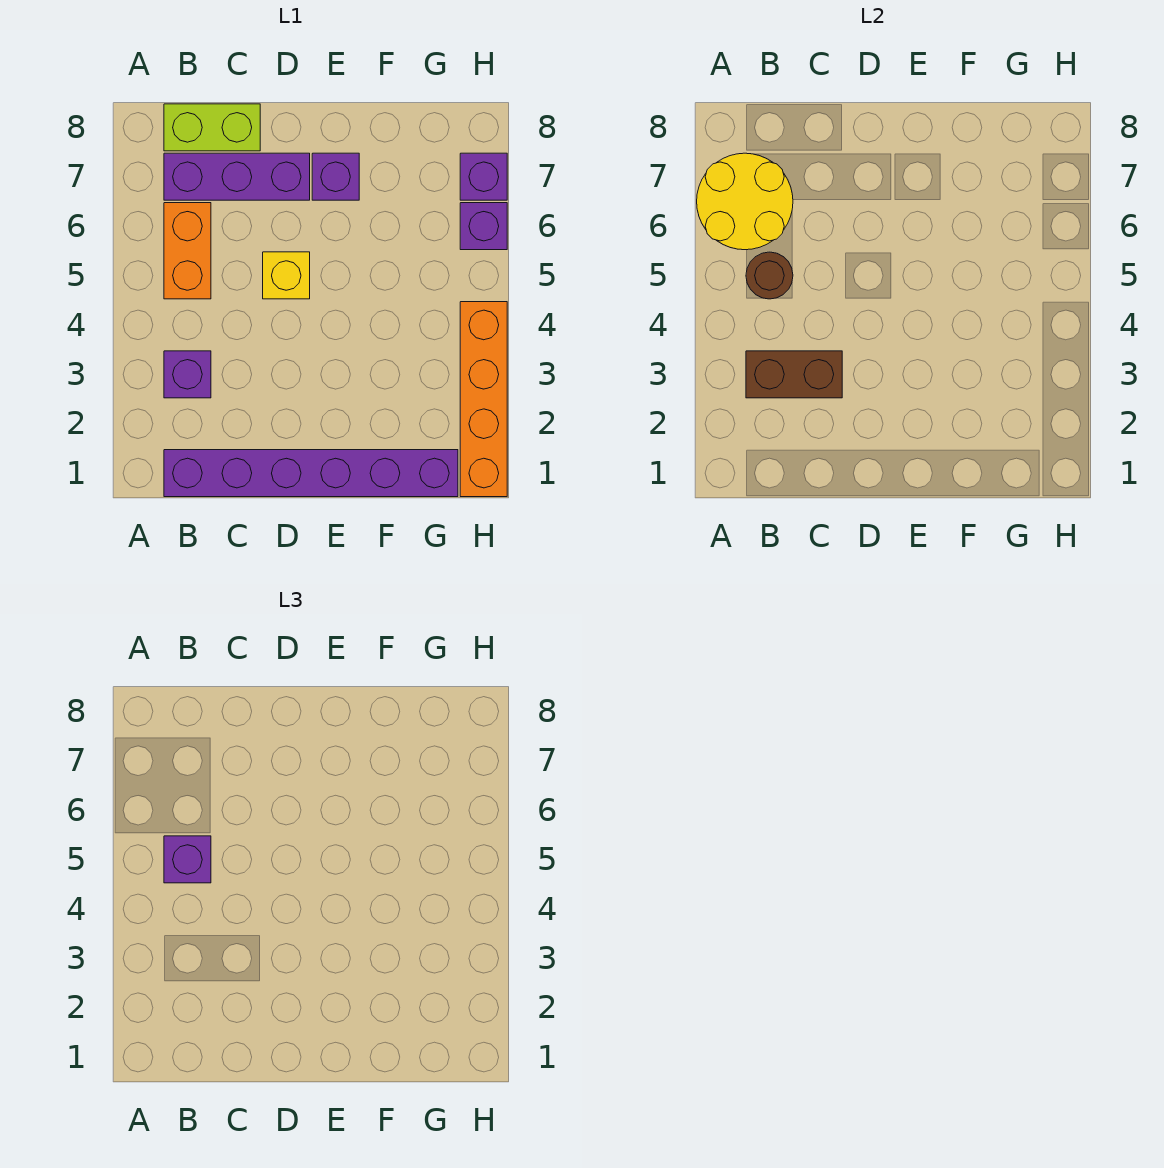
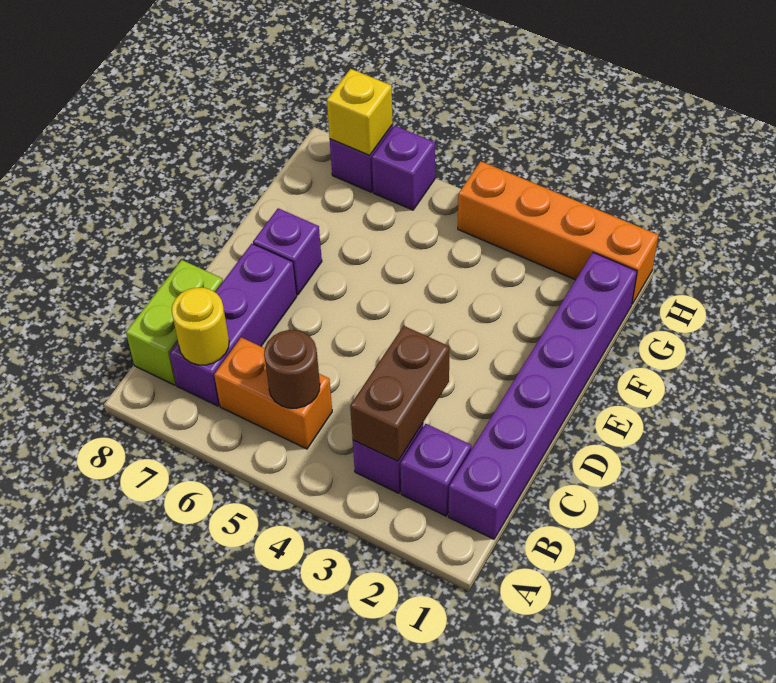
yellow round brick A6:B7 level 2 -> yellow round brick B7 level 2
purple brick B5 level 3 -> purple brick B2 level 1
yellow brick D5 level 1 -> yellow brick H7 level 2

